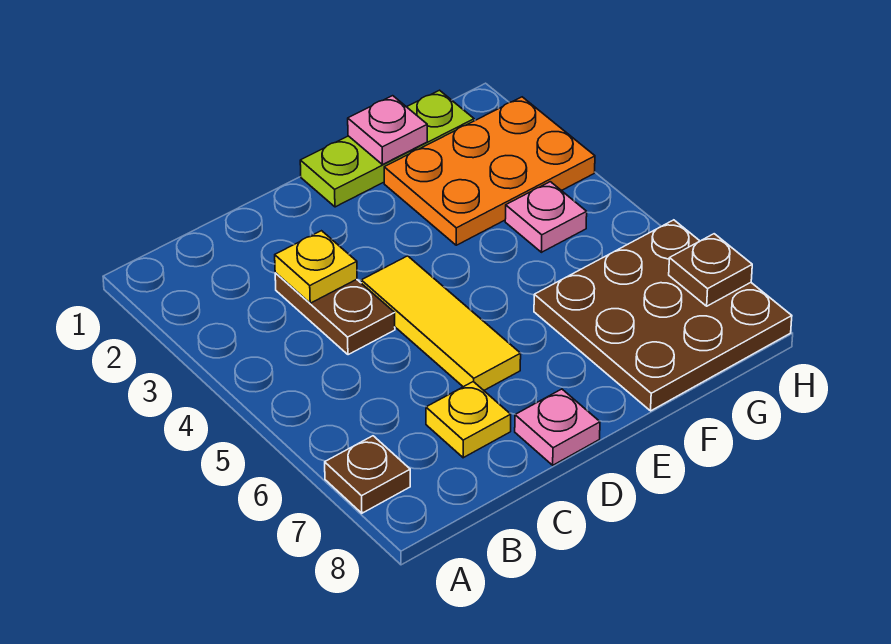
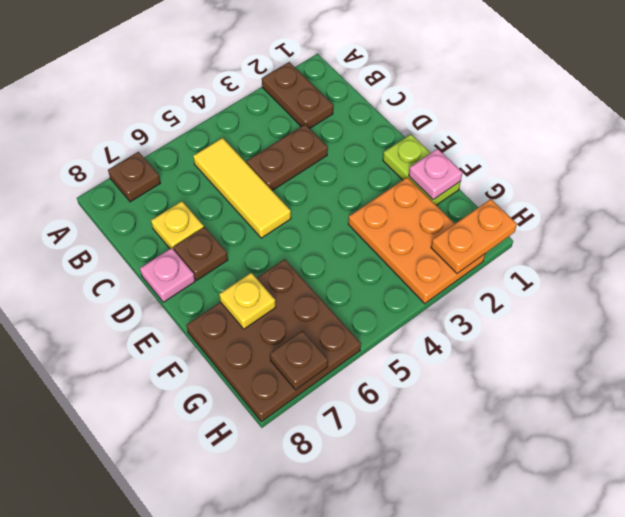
none -> brown plate A2:B2 level 1
yellow plate C3 level 2 -> yellow plate F7 level 2
yellow tile D4:D6 level 1 -> yellow tile B5:D5 level 1
none -> brown plate D7 level 1
lime plate E1:G1 level 1 -> lime plate E1:F1 level 1
pink plate G4 level 1 -> none
none -> orange plate H1:H2 level 2

